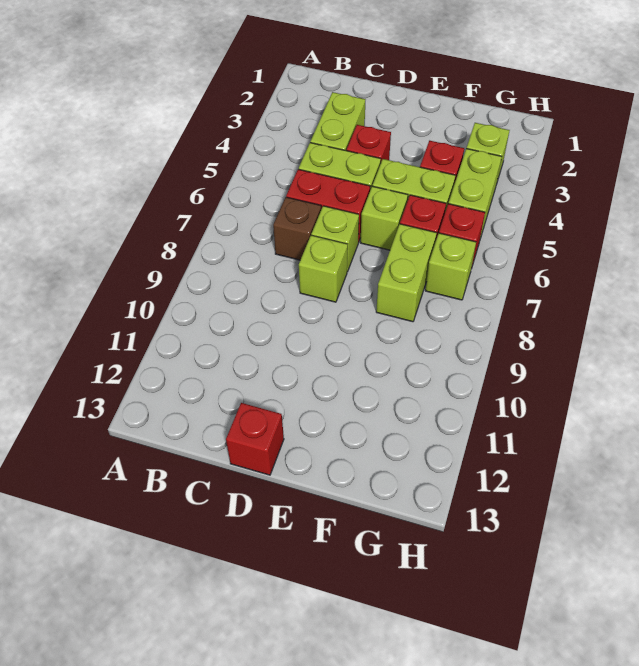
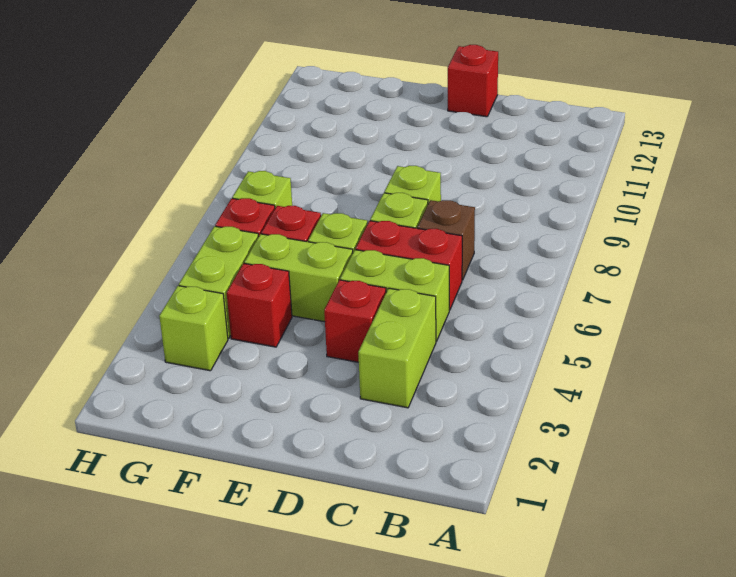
lime brick F7:F8 level 1 -> none

